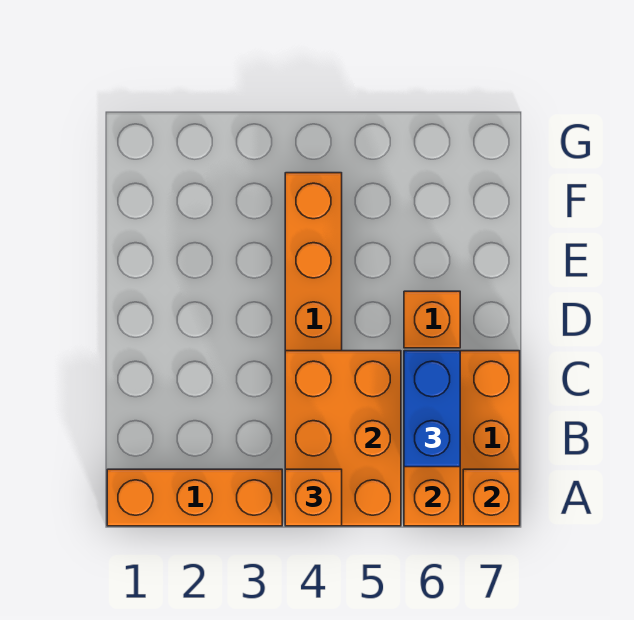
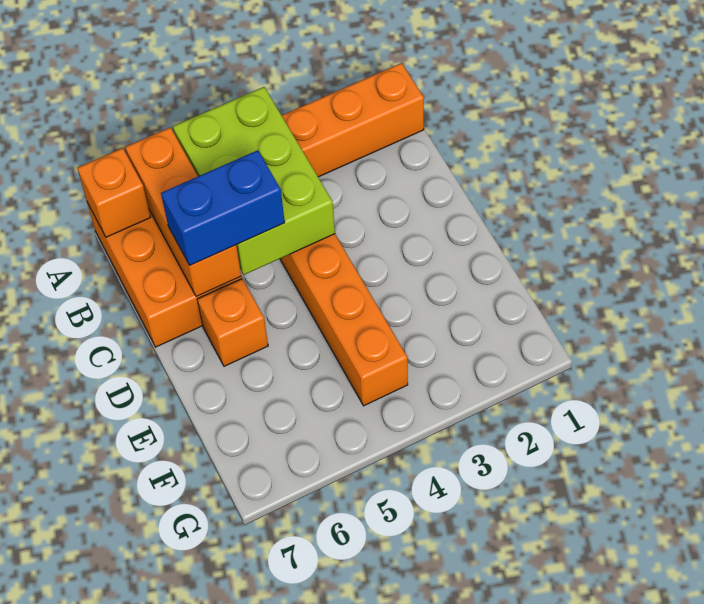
orange brick A4:C5 level 2 -> lime brick A4:C5 level 2
orange brick A4 level 3 -> none
blue brick B6:C6 level 3 -> blue brick C5:C6 level 3

